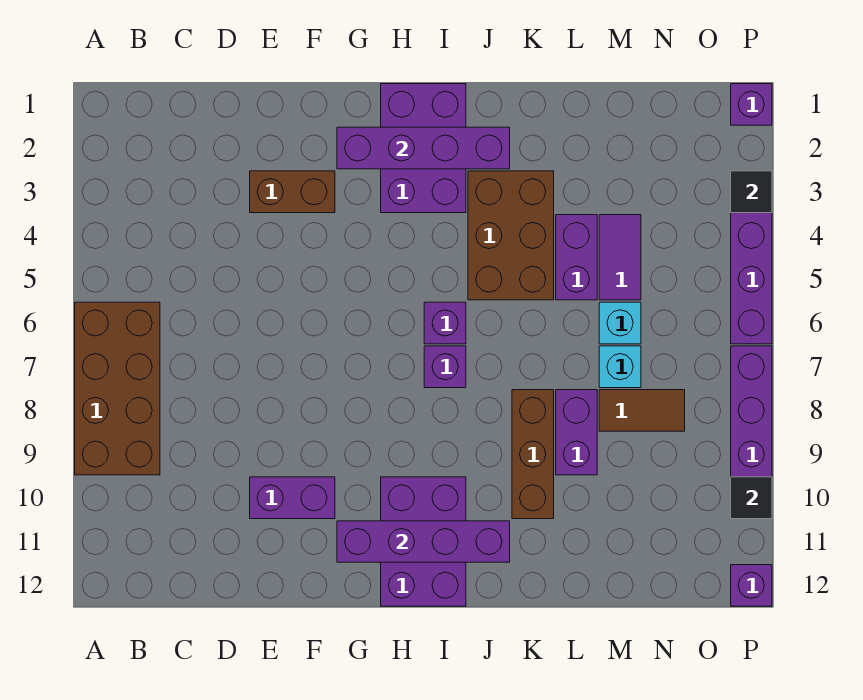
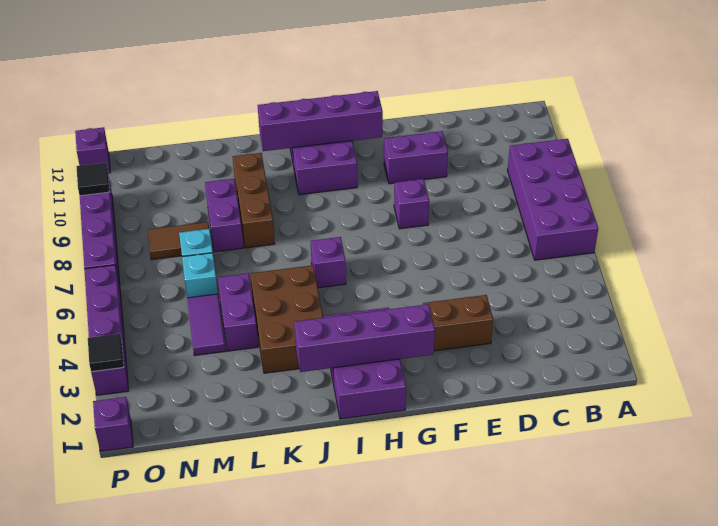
brown brick A6:B9 level 1 -> purple brick A6:B9 level 1
purple brick I7 level 1 -> purple brick F8 level 1

